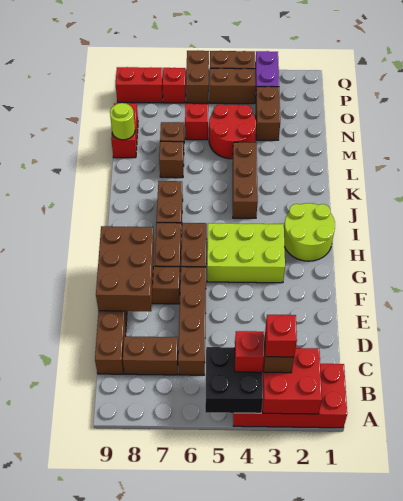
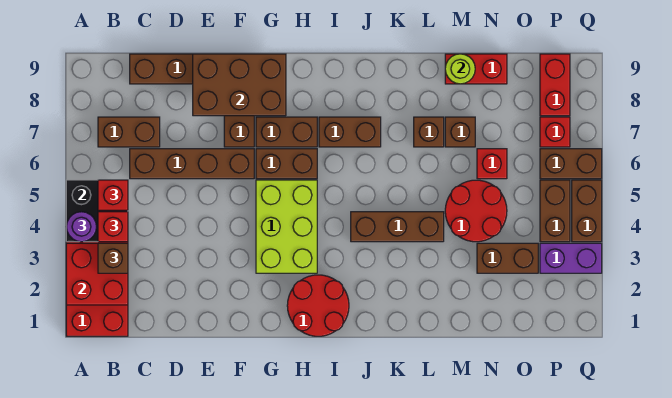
none -> purple round brick A4 level 3
red brick B3 level 4 -> red brick B5 level 3
brown brick C7:C8 level 1 -> brown brick B7:C7 level 1
lime round brick H1:I2 level 1 -> red round brick H1:I2 level 1

